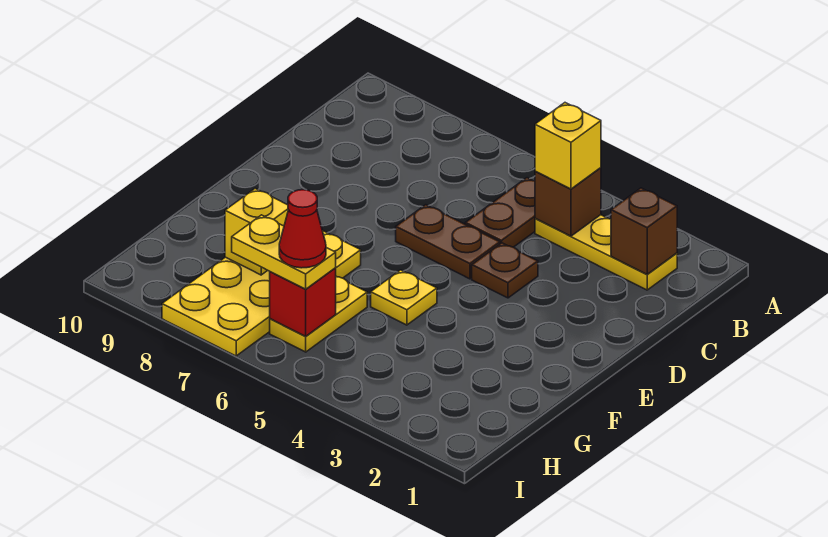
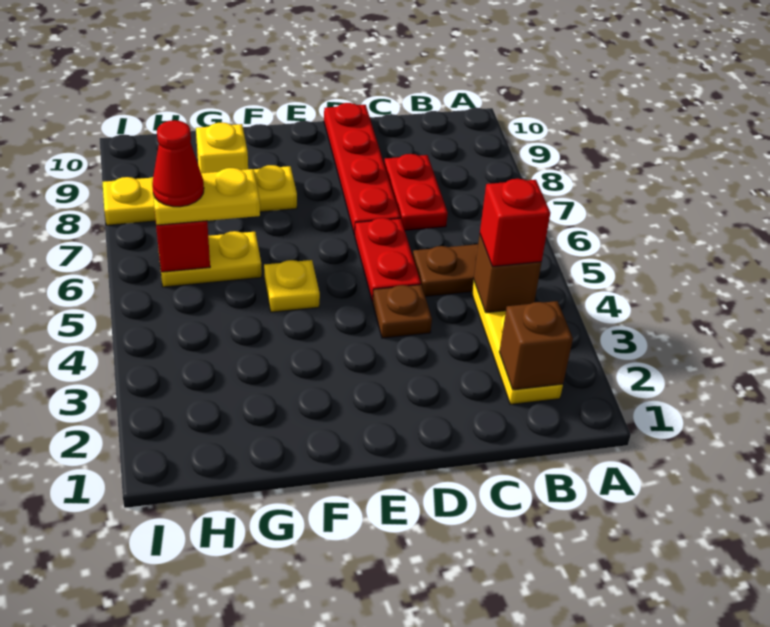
yellow brick B4 level 3 -> red brick B4 level 3
none -> red plate C7:C8 level 1
brown plate D5:D6 level 1 -> red plate D5:D6 level 1
none -> red plate D7:D10 level 1
yellow plate F7:I8 level 1 -> yellow plate F8:I8 level 1
yellow plate H6:H7 level 3 -> yellow plate G6:H6 level 3

